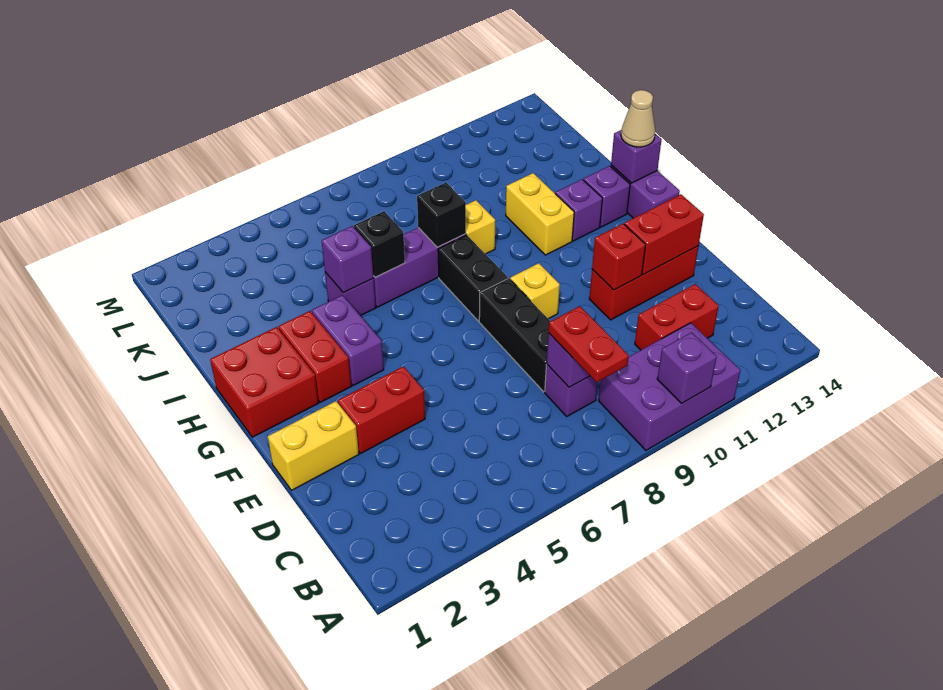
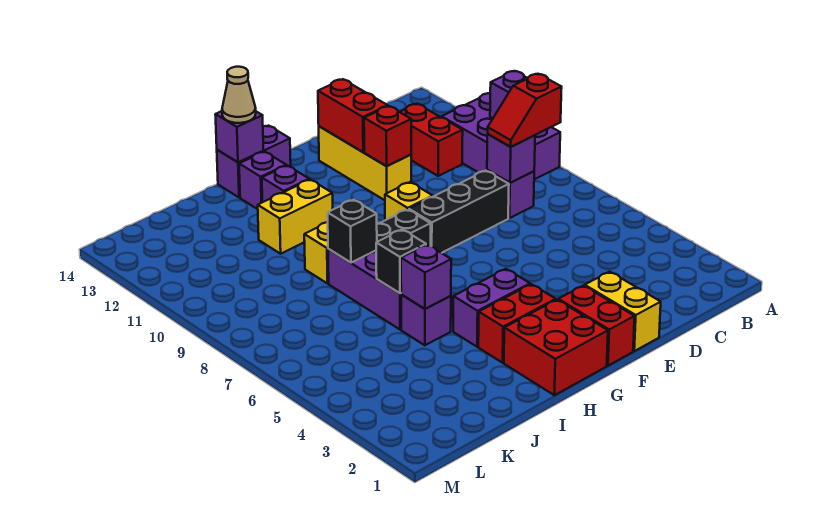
red plate B8:C8 level 3 -> red slope B8:C8 level 3 top B
red brick E3:E4 level 1 -> red brick F1:F2 level 1
red brick E11:E13 level 1 -> yellow brick E11:E13 level 1

